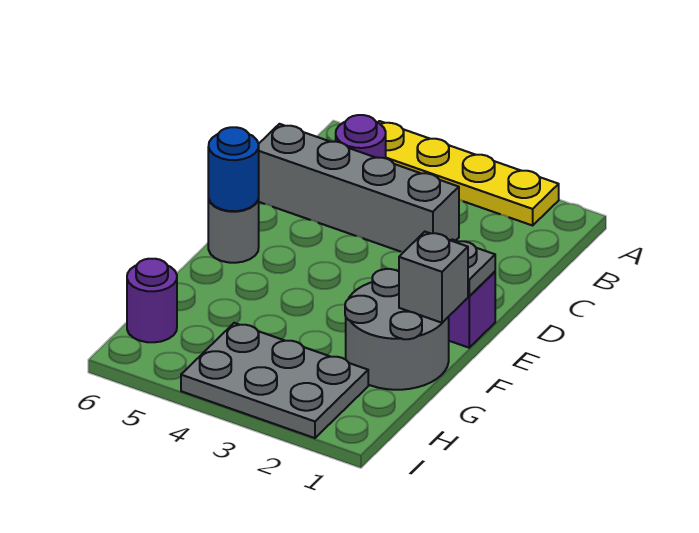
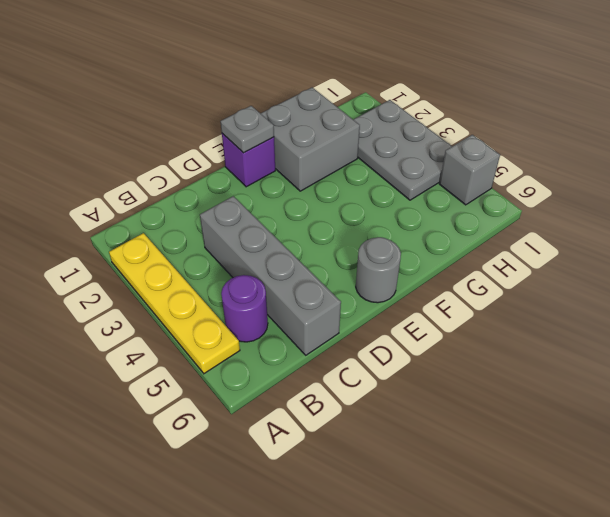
blue round brick E6 level 2 -> none
grey round brick F1:G2 level 1 -> grey brick F1:G2 level 1
grey brick F1 level 2 -> grey brick I5 level 1
purple round brick H6 level 1 -> none

